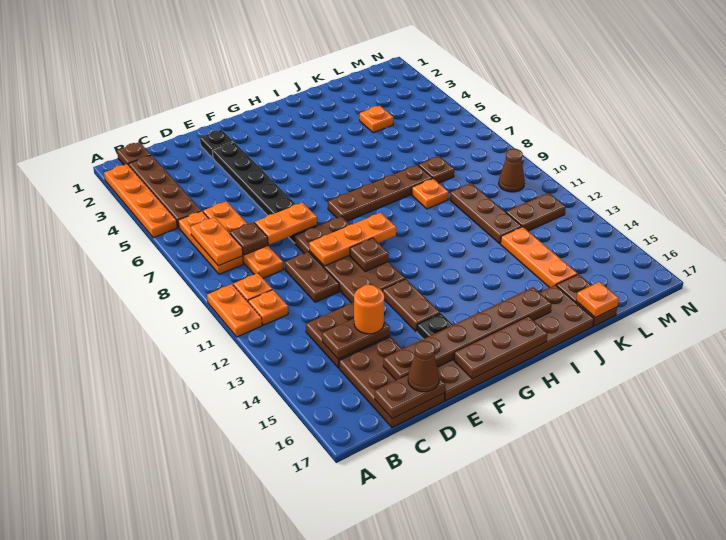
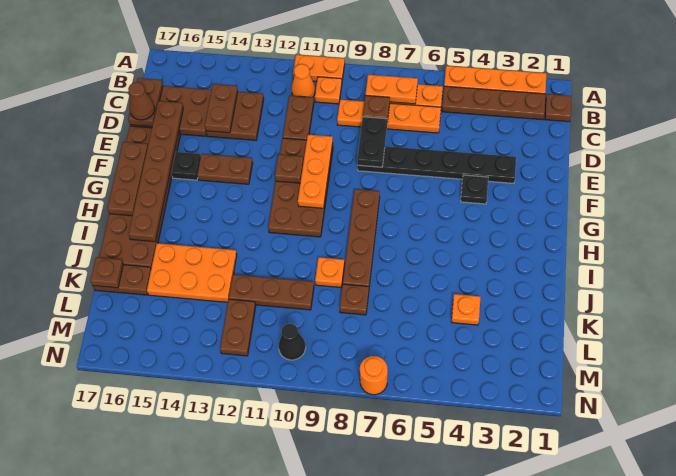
orange plate B11 level 1 -> orange cone B11 level 1
orange plate D8:E8 level 2 -> black plate D8:E8 level 2
brown plate D10:D11 level 1 -> brown plate C11:D11 level 1
orange round brick D14 level 3 -> orange round brick N7 level 1
black plate E2 level 1 -> black plate F4 level 1
brown plate E9:F12 level 1 -> brown plate E10:H11 level 1
orange plate K13:K15 level 1 -> orange plate J13:K15 level 1
orange plate K17 level 2 -> brown plate K17 level 2
brown cone M10 level 1 -> black cone M10 level 1

